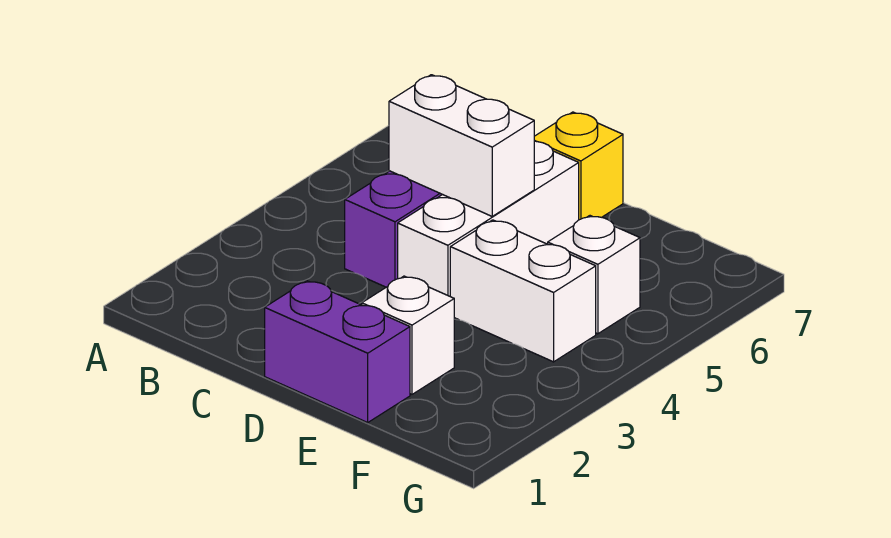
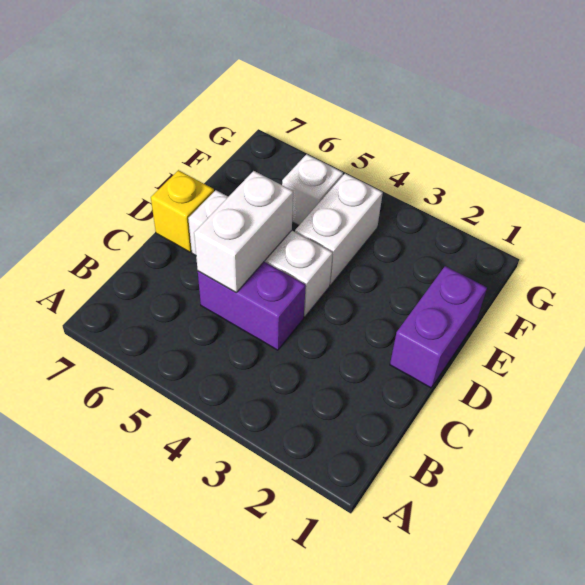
white brick E2 level 1 -> none

